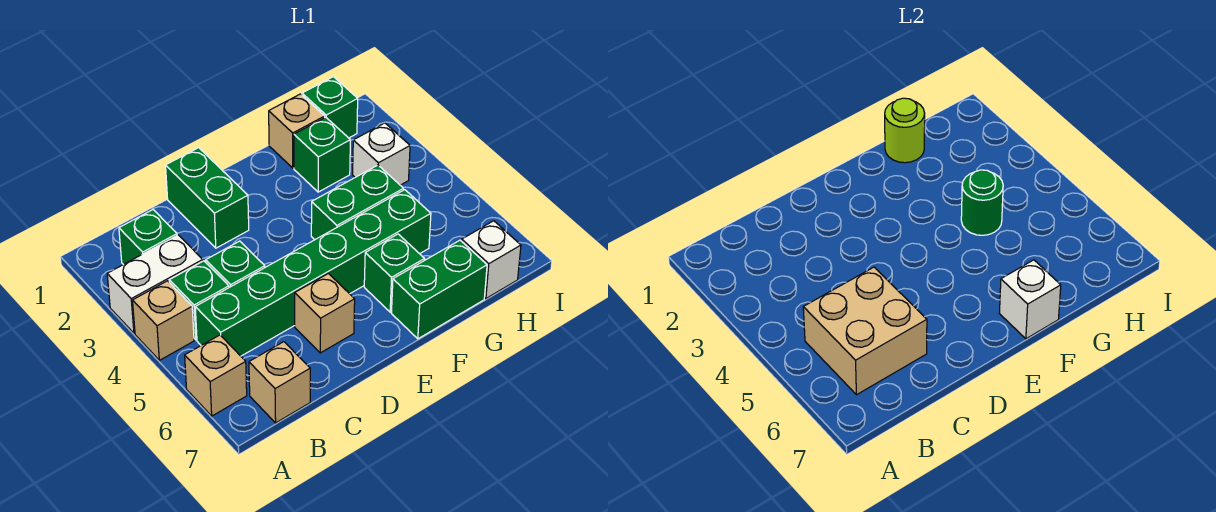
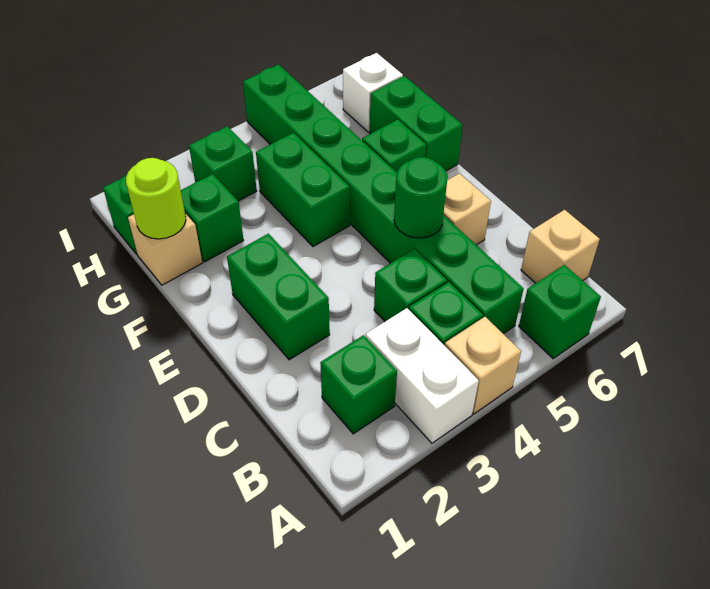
tan brick A6 level 1 -> green brick A6 level 1
green brick B5:G5 level 1 -> green brick B5:I5 level 1
tan brick B5:C6 level 2 -> none
green brick D1:D2 level 1 -> green brick D2:E2 level 1
white brick F7 level 2 -> none
green round brick G4 level 2 -> green round brick D5 level 2
white brick H3 level 1 -> green brick H3 level 1

